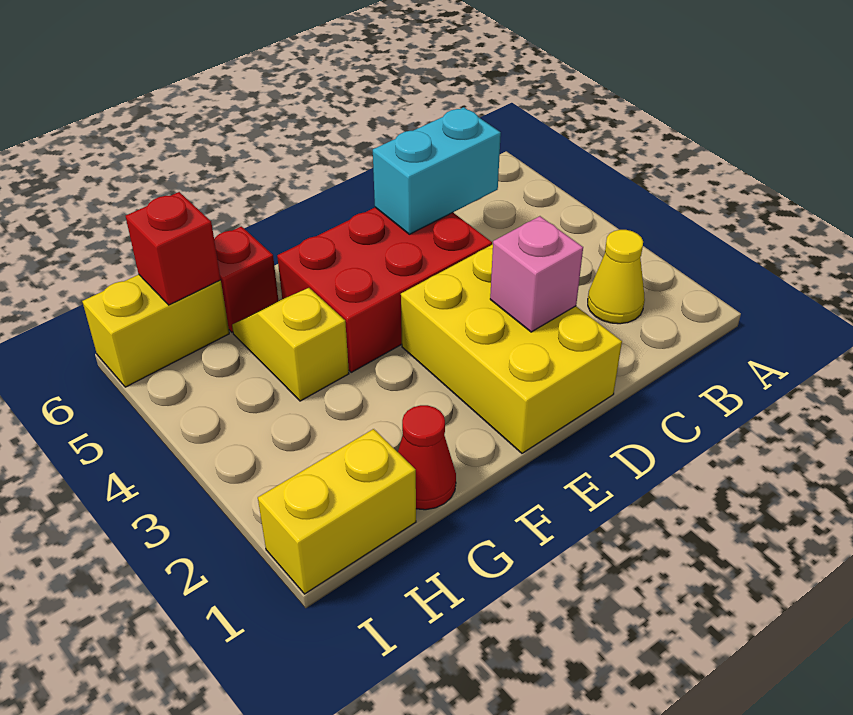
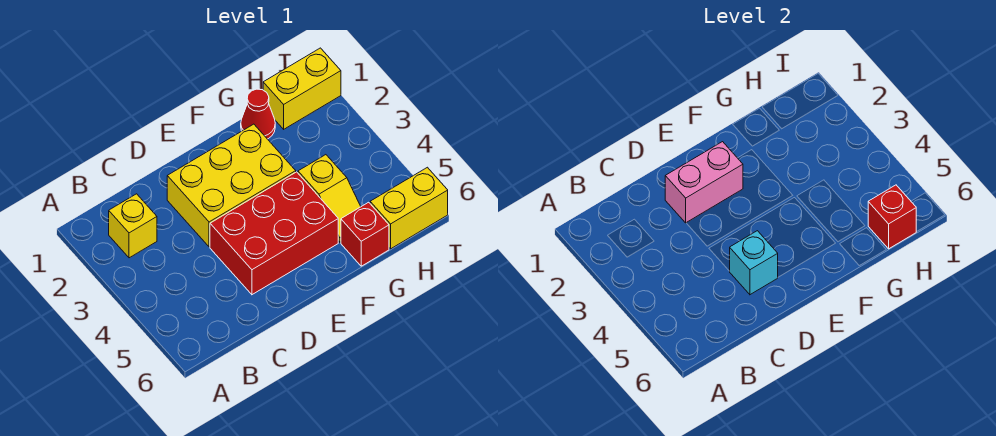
yellow cone B2 level 1 -> yellow brick B2 level 1
cyan brick C5:D5 level 2 -> cyan brick D5 level 2
yellow brick D1:E3 level 1 -> yellow brick D2:F3 level 1
pink brick D2 level 2 -> pink brick D2:E2 level 2

